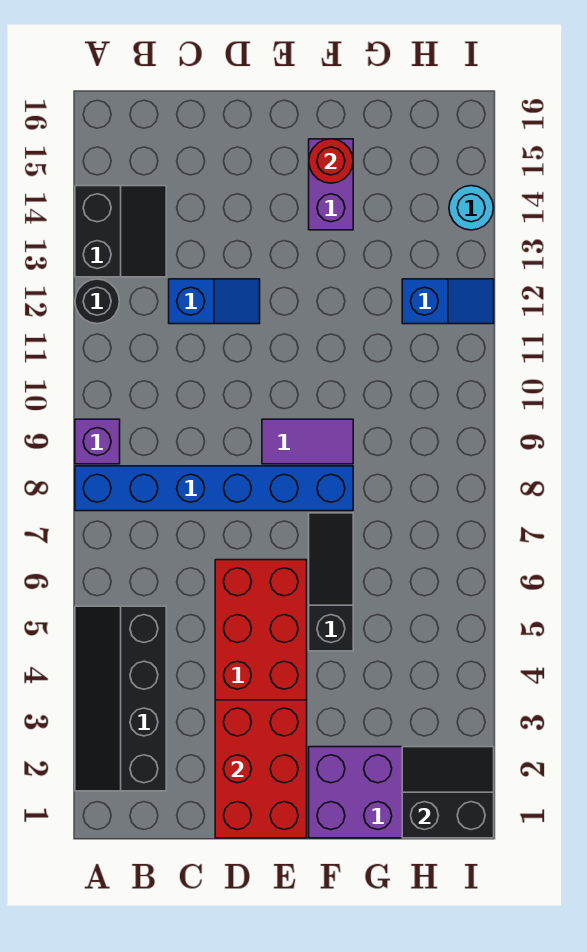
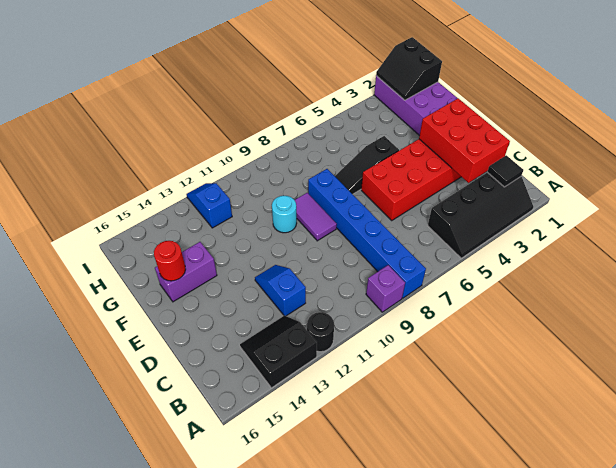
none -> black tile B2 level 2
red brick D1:E3 level 2 -> red brick C2:E3 level 2
cyan round brick I14 level 1 -> cyan round brick F10 level 1

